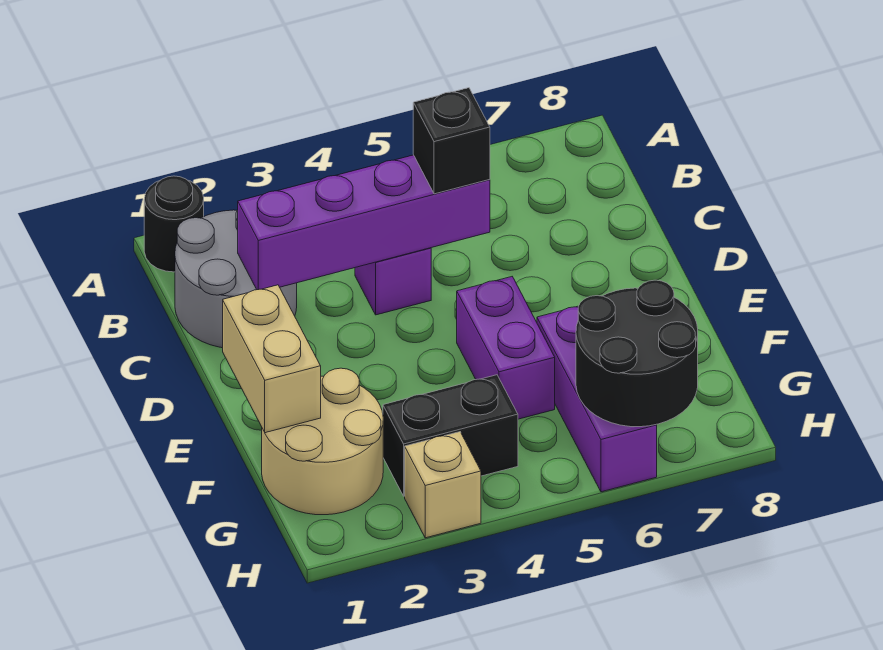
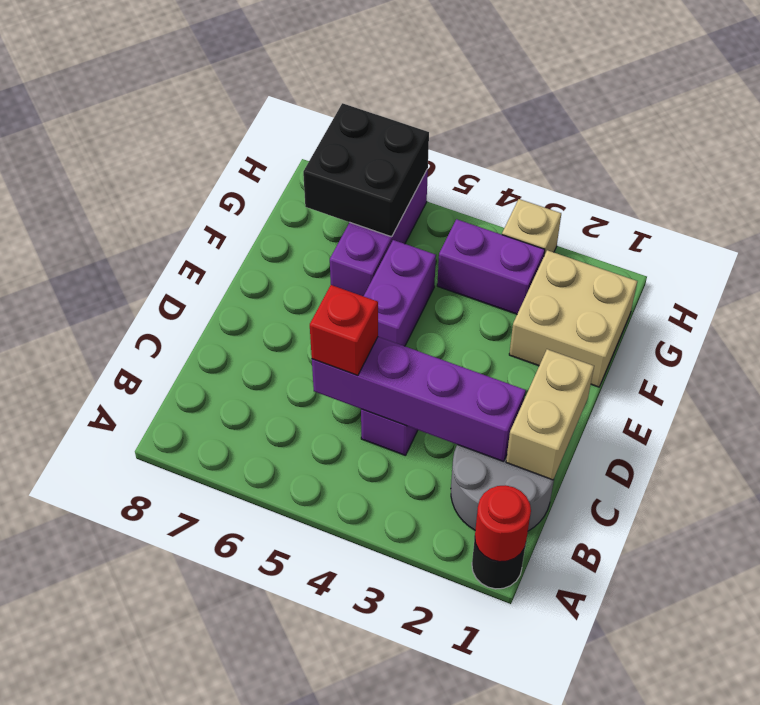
none -> red round brick A1 level 2
black brick C5 level 3 -> red brick C5 level 3
tan brick E1:F1 level 2 -> tan brick C1:D1 level 2
tan round brick F1:G2 level 1 -> tan brick F1:G2 level 1
black brick G3:G4 level 1 -> purple brick G3:G4 level 1
black round brick G6:H7 level 2 -> black brick G6:H7 level 2

